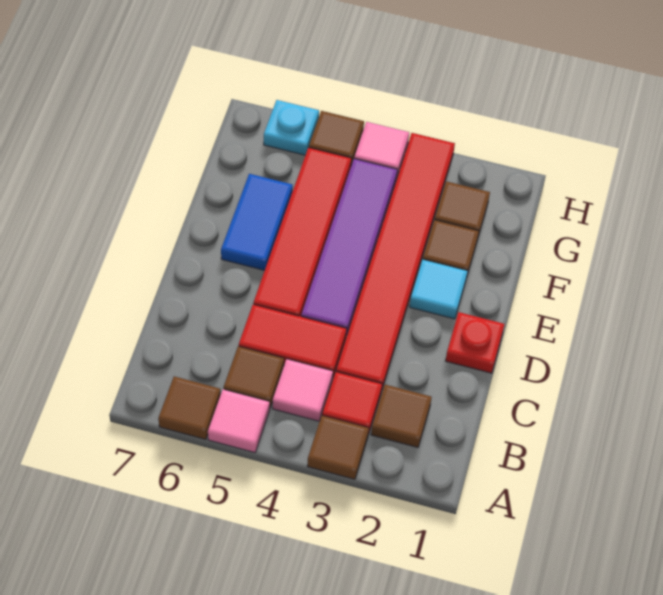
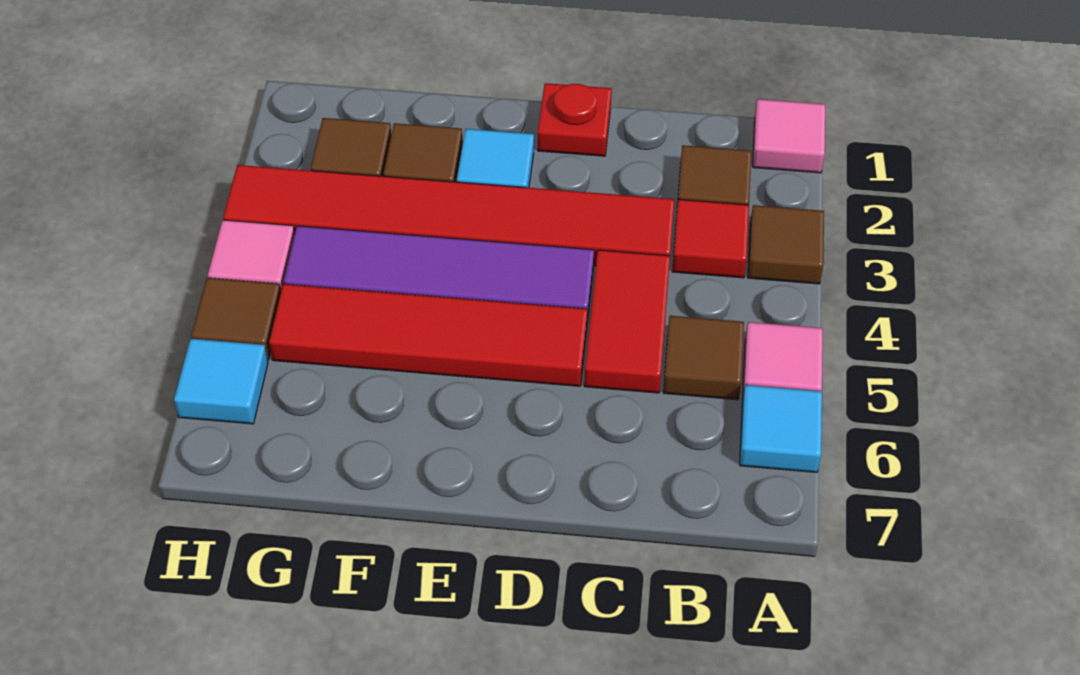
brown tile A6 level 1 -> cyan tile A6 level 1
pink tile B4 level 1 -> pink tile A1 level 1
blue tile E6:F6 level 1 -> none
cyan plate H6 level 1 -> cyan tile H6 level 1

